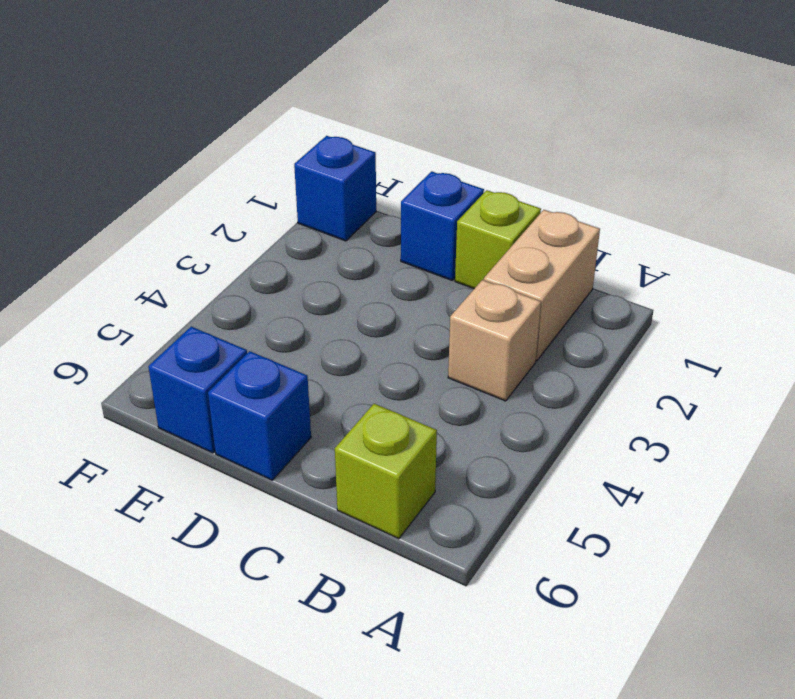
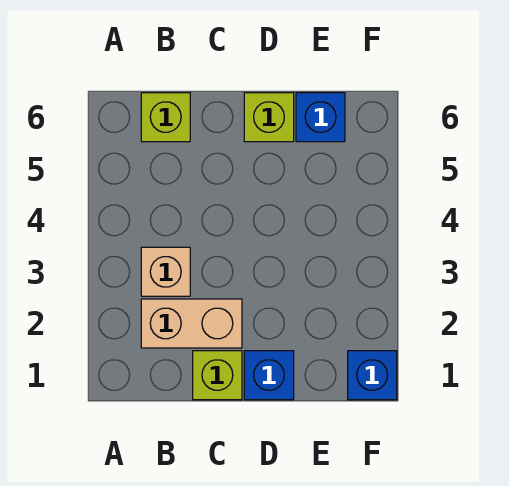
tan brick B1:B2 level 1 -> tan brick B2:C2 level 1
blue brick D6 level 1 -> lime brick D6 level 1

